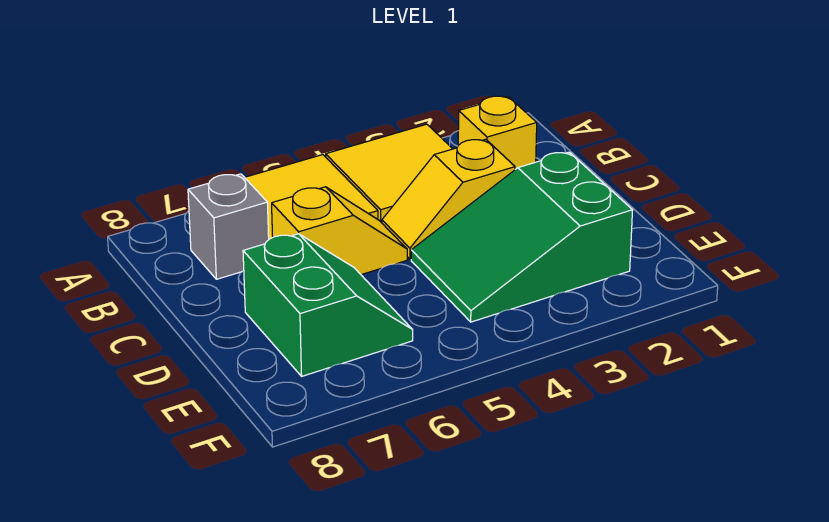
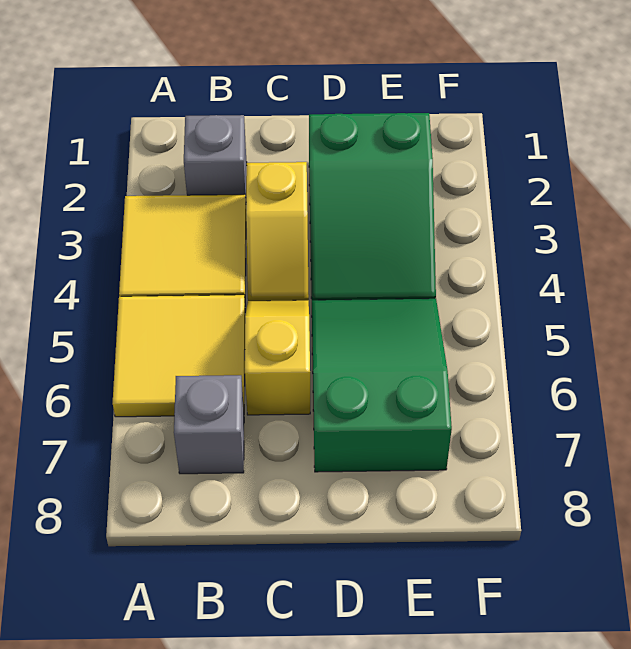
yellow brick B2 level 1 -> grey brick B2 level 1
green slope D6:E7 level 1 top 7 -> green slope D5:E7 level 1 top 7

